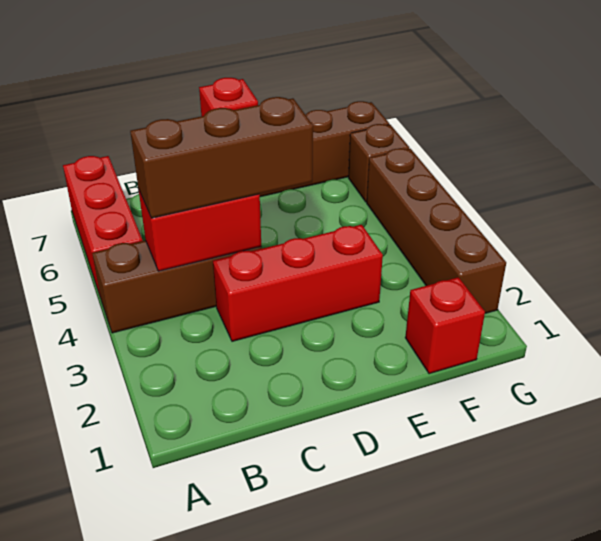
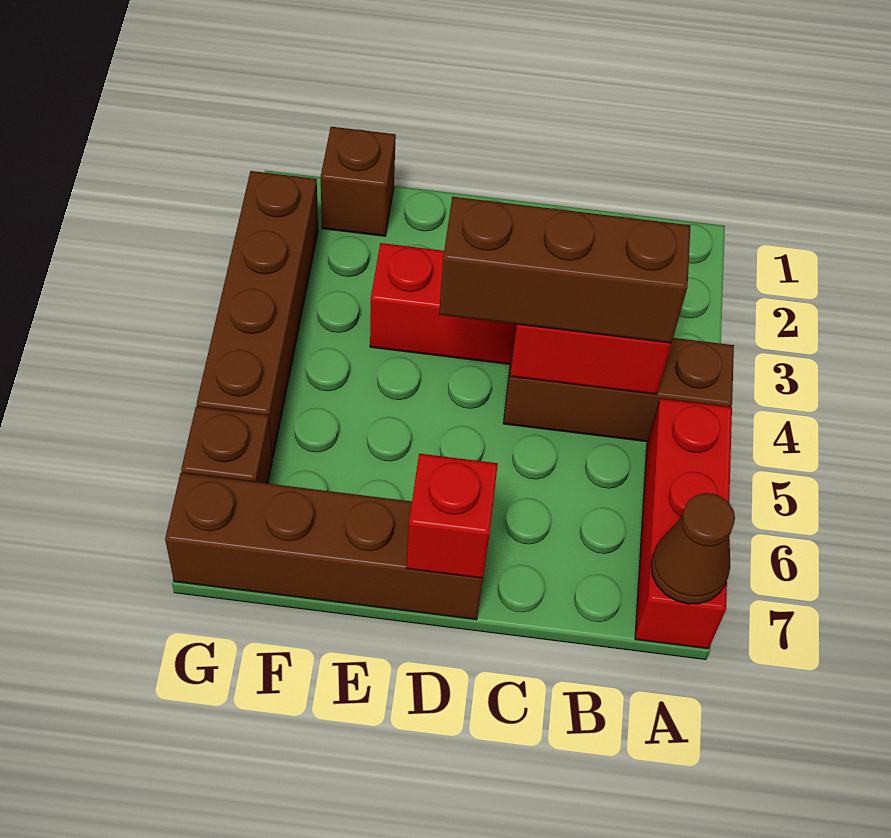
none -> brown cone A7 level 2
red brick F1 level 1 -> brown brick F1 level 1

